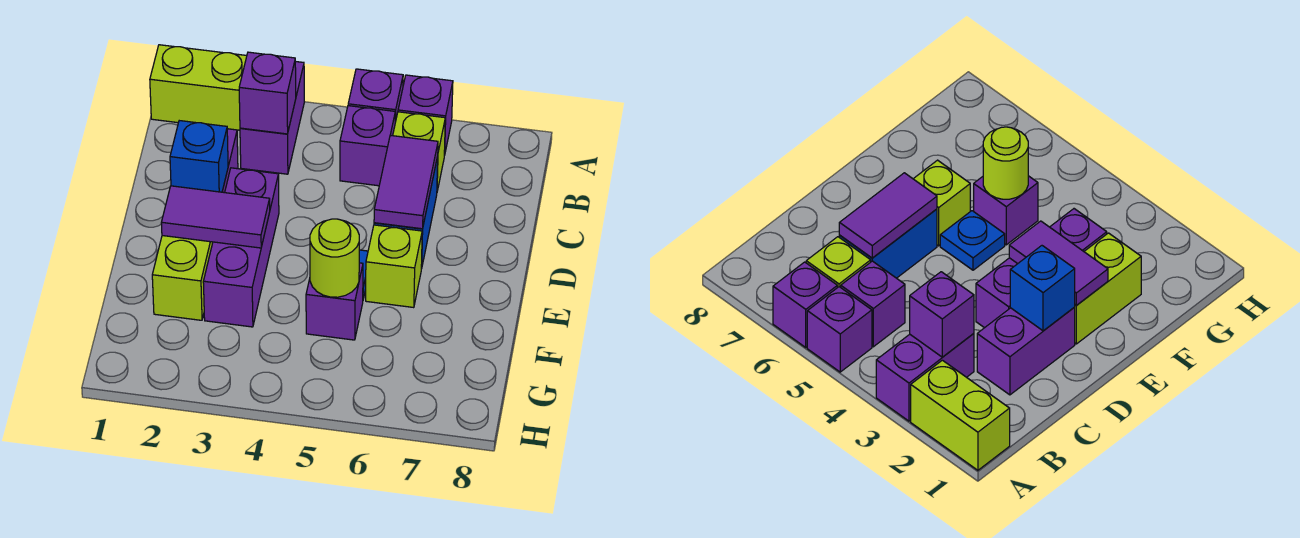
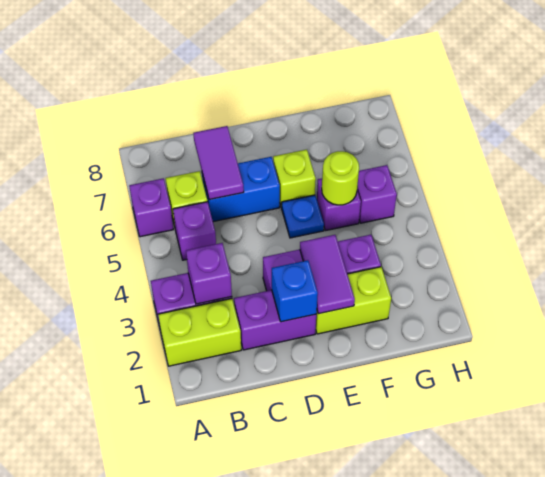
lime brick A1:A2 level 1 -> lime brick A2:B2 level 1
purple brick A5 level 1 -> purple brick G5 level 1
purple tile C6:D6 level 2 -> purple tile C6:C7 level 2

